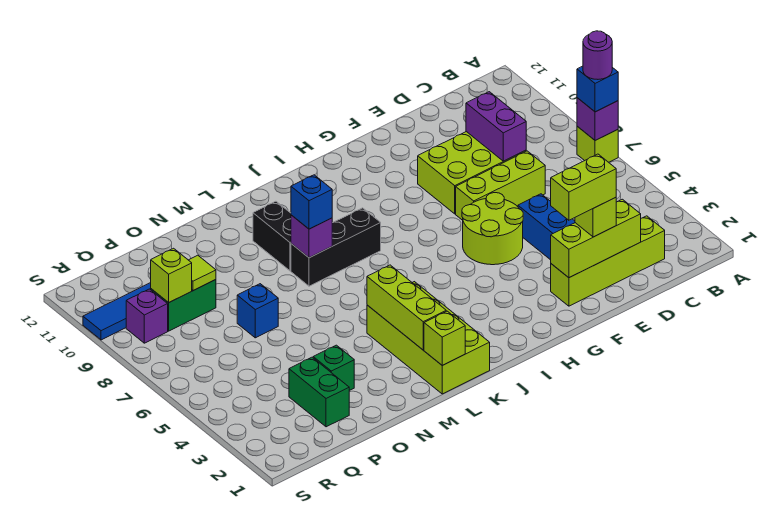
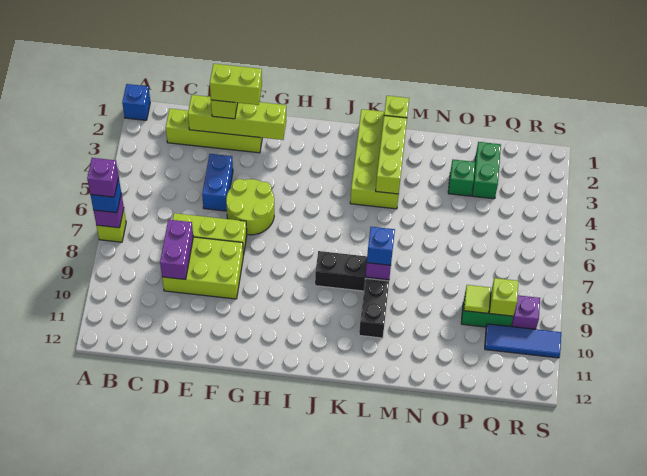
purple round brick A7 level 4 -> purple brick A7 level 4
lime brick D2:F2 level 2 -> lime brick D2:G2 level 2
blue brick O7 level 1 -> blue brick A1 level 1

